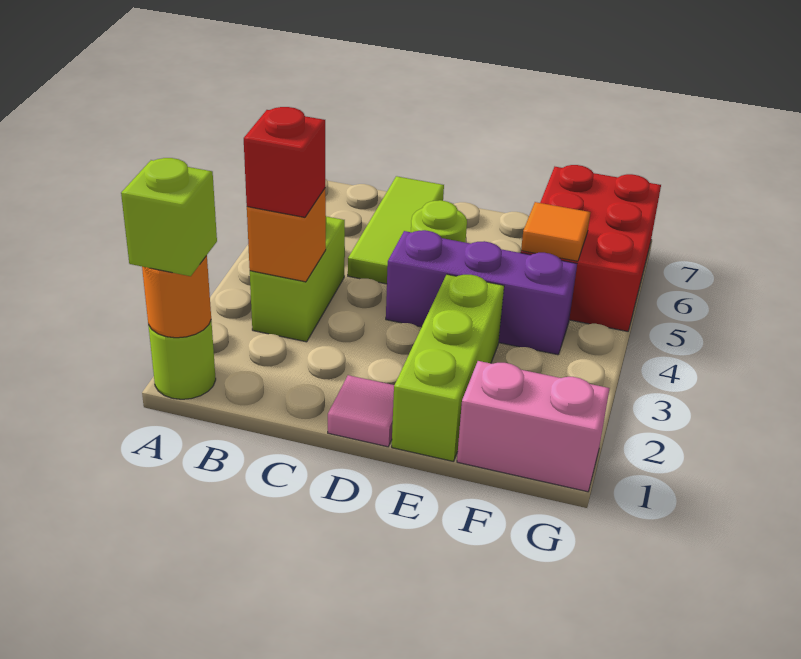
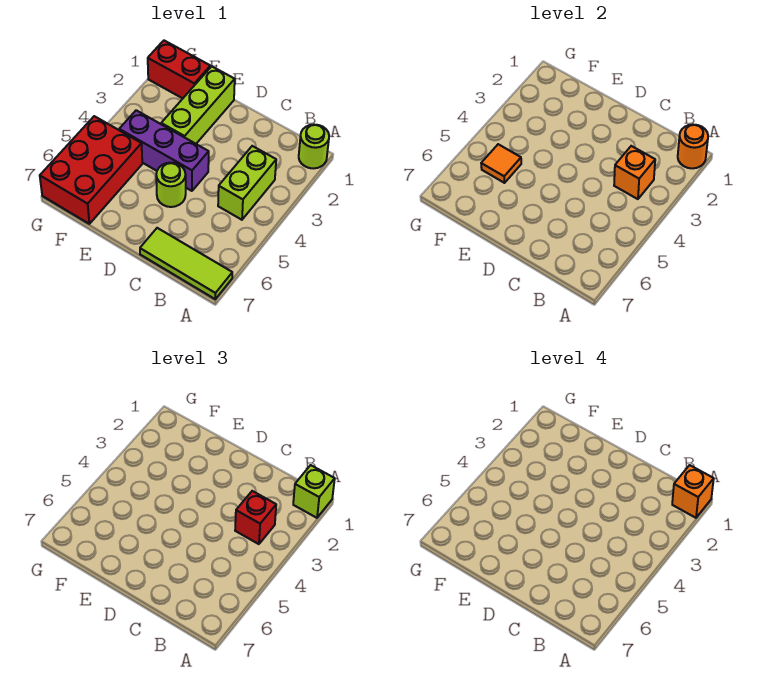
none -> orange brick A1 level 4
lime tile C5:C7 level 1 -> lime tile A7:C7 level 1
pink tile D1 level 1 -> none
pink brick F1:G1 level 1 -> red brick F1:G1 level 1

